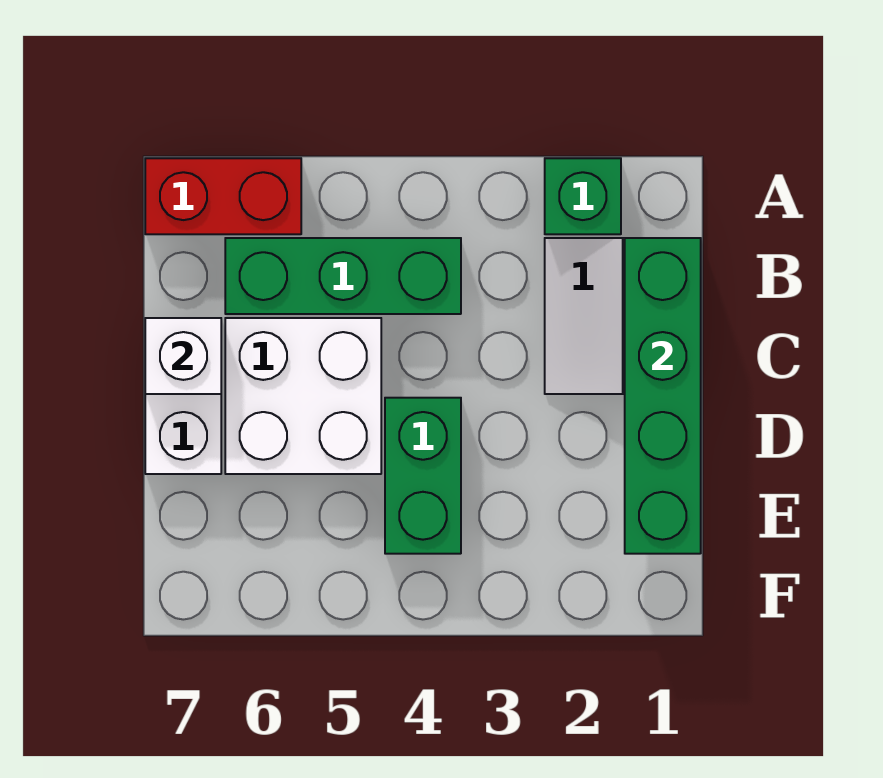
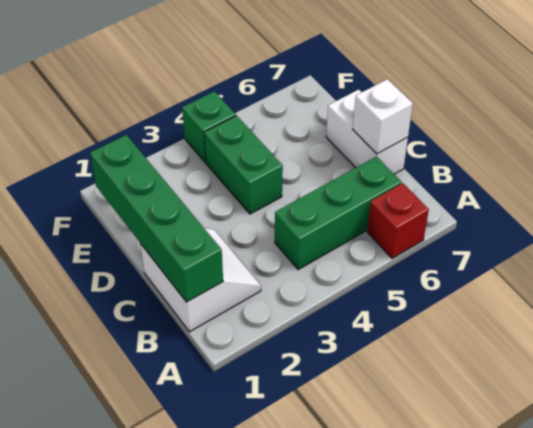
green brick A2 level 1 -> green brick F4 level 1
red brick A6:A7 level 1 -> red brick A6 level 1
white brick C5:D6 level 1 -> none

